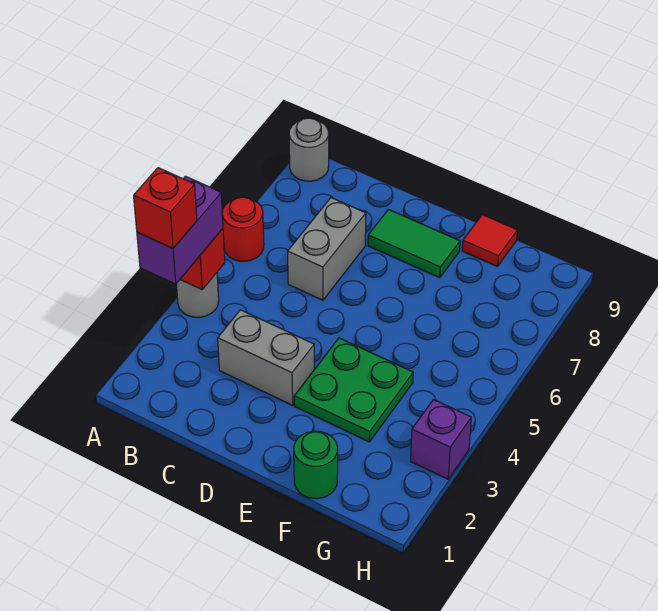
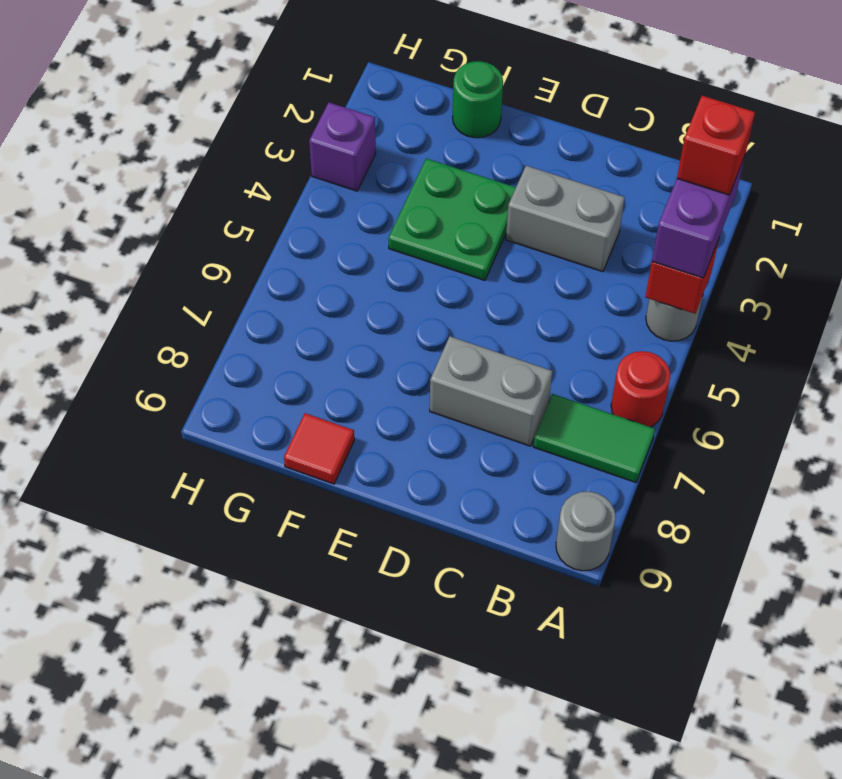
grey brick C6:C7 level 1 -> grey brick C7:D7 level 1
green tile D8:E8 level 1 -> green tile A7:B7 level 1

